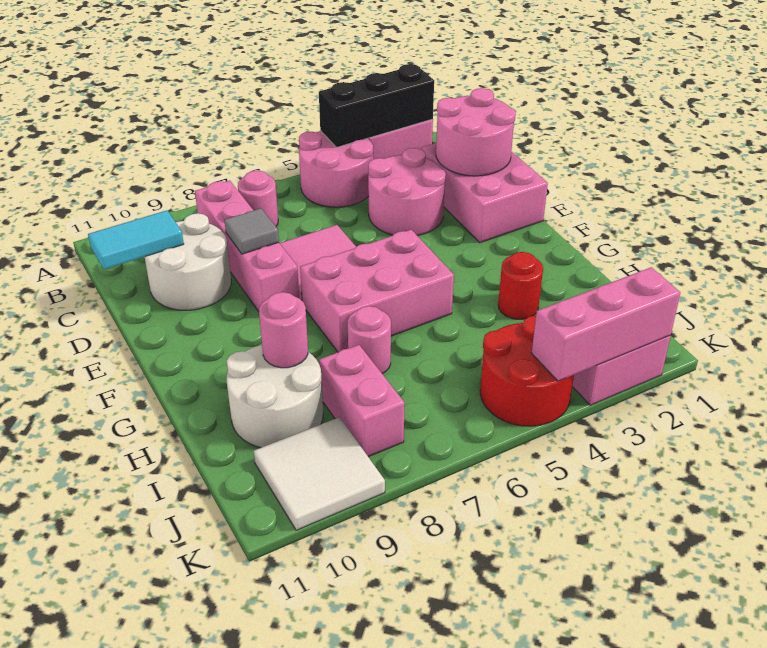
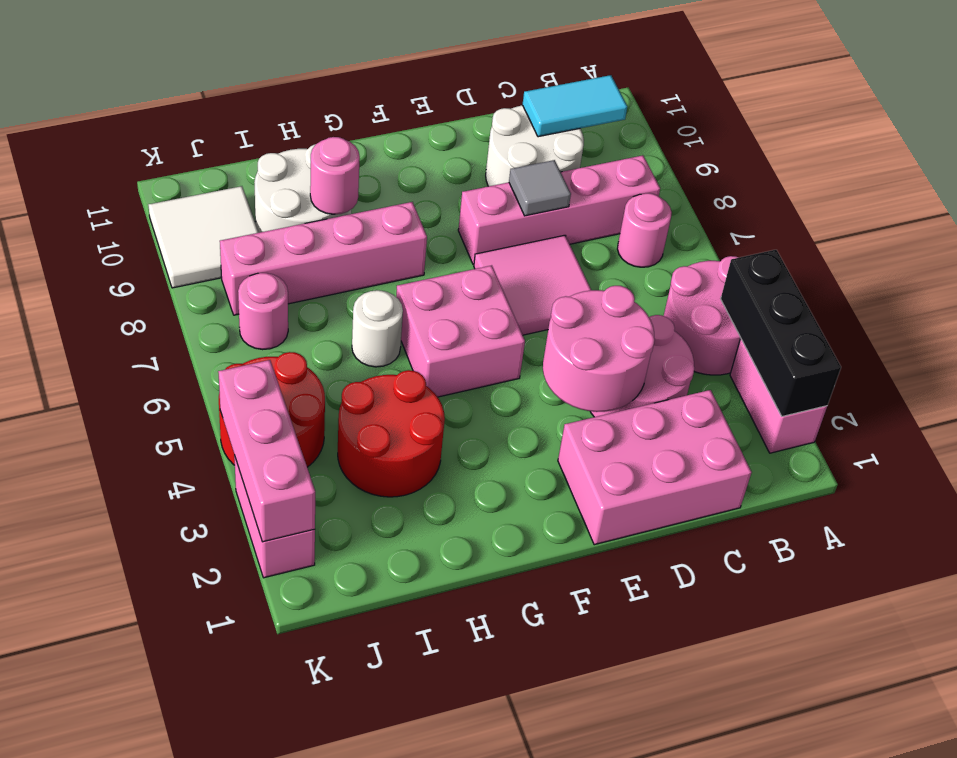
pink round brick C1:D2 level 2 -> pink round brick D3:E4 level 2
cyan tile C10:C11 level 2 -> cyan tile B10:C10 level 2
pink brick F5:G7 level 1 -> pink brick F5:G6 level 1
red round brick H3 level 1 -> red round brick H3:I4 level 1
none -> white round brick H6 level 1
pink round brick H7 level 1 -> pink round brick J7 level 1
pink brick I8:J8 level 1 -> pink brick G8:J8 level 1

